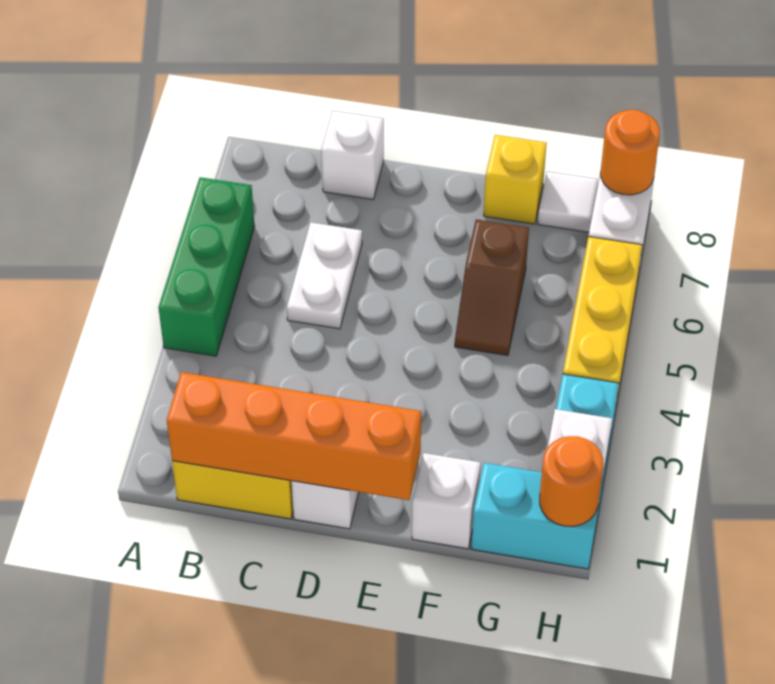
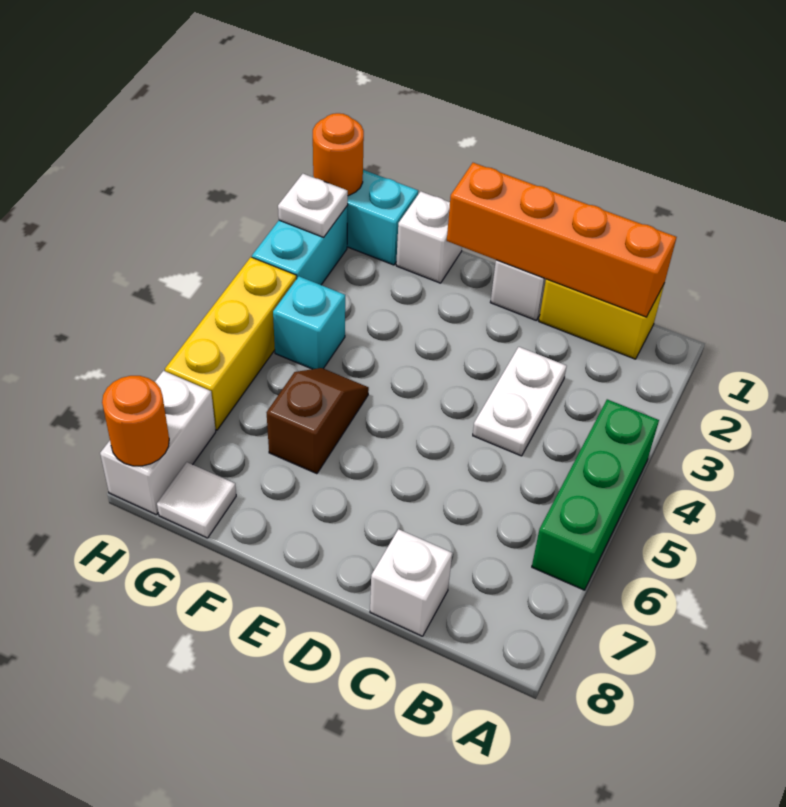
white plate C5:C6 level 1 -> white plate C3:C4 level 1
yellow brick F8 level 1 -> none
none -> cyan brick G4 level 1

